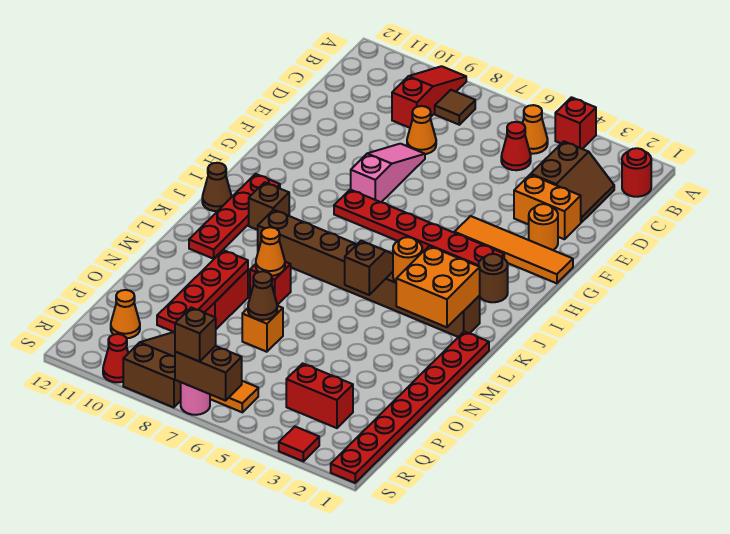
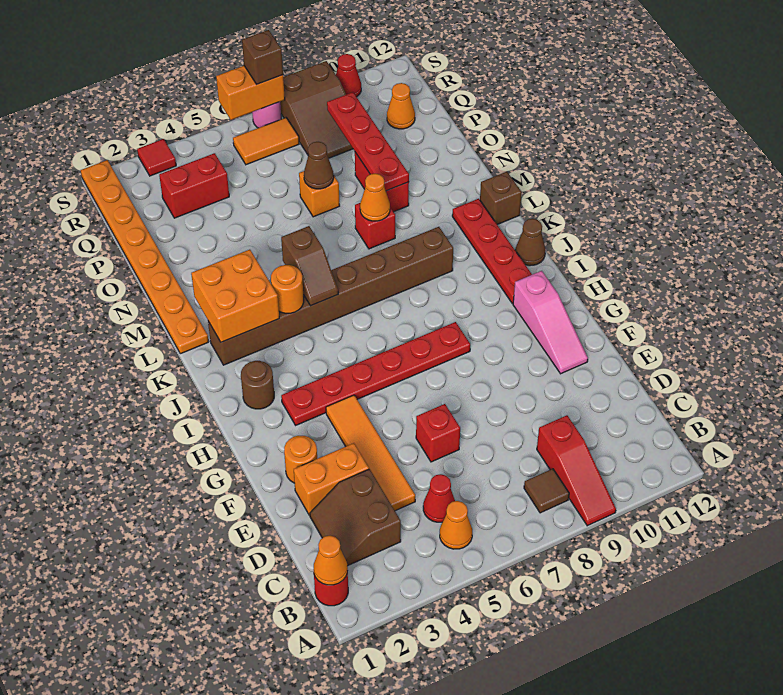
red brick A4 level 1 -> red brick E6 level 1
orange cone D8 level 1 -> orange cone B1 level 2
pink slope E8:G8 level 1 top G -> pink slope F11:H11 level 1 top H
orange tile G1:G4 level 1 -> orange tile D4:G4 level 1
brown brick J10 level 1 -> brown brick L12 level 1
red plate L1:S1 level 1 -> orange plate L1:S1 level 1
brown brick S6:S7 level 2 -> orange brick S6:S7 level 2

